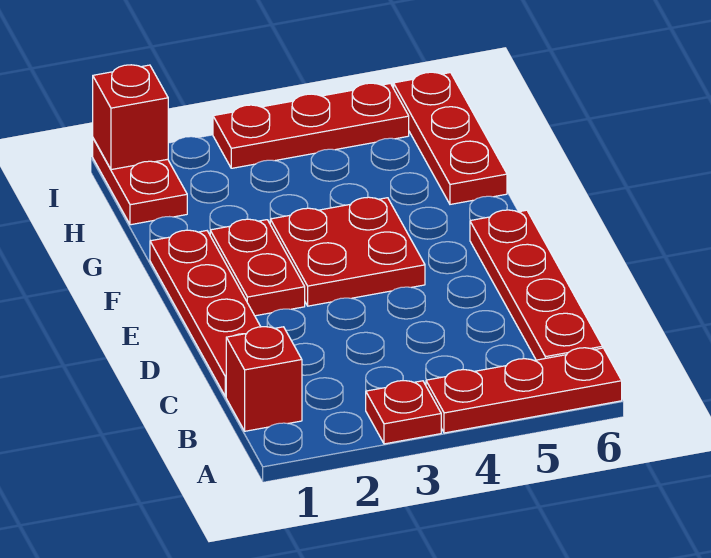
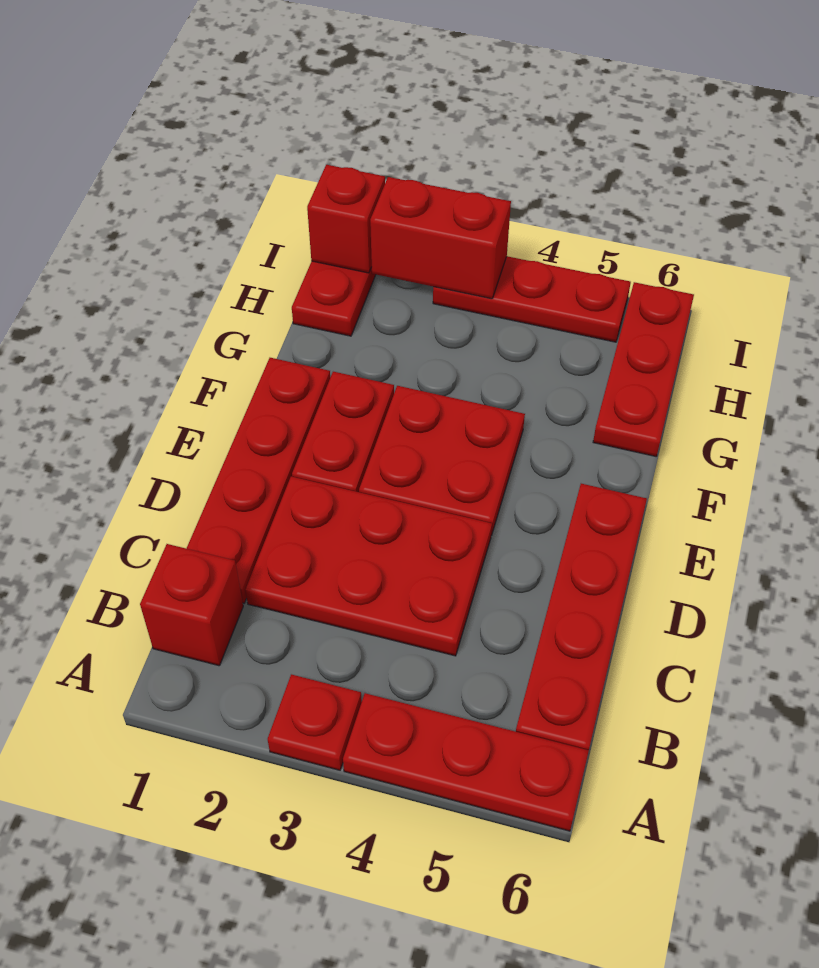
none -> red plate C2:D4 level 1
none -> red brick I2:I3 level 2

